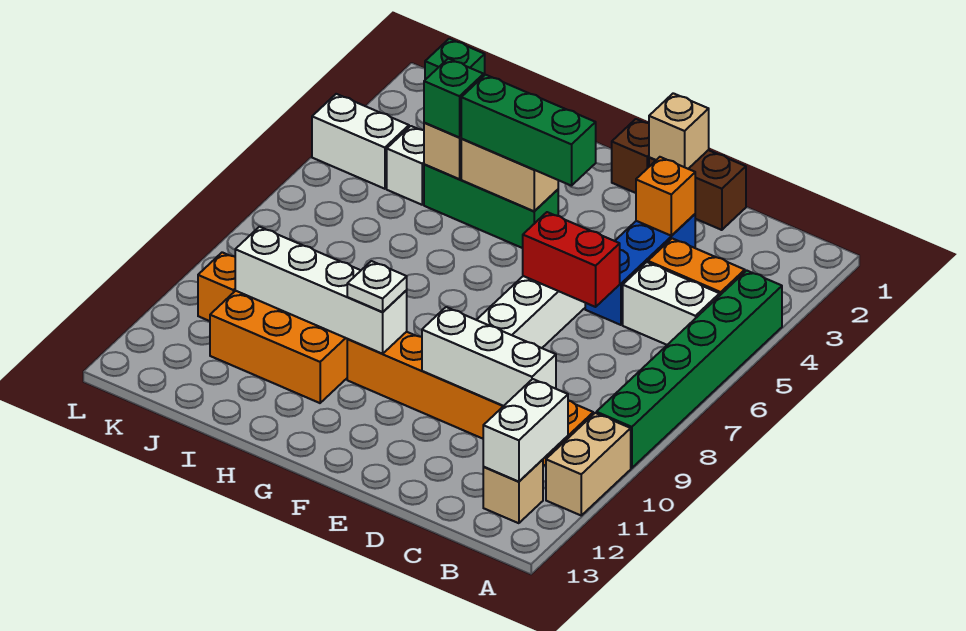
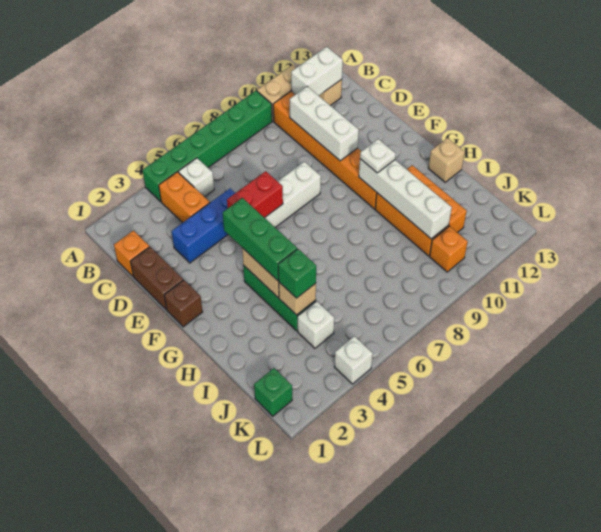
white brick B5:C5 level 1 -> white brick B5 level 1
orange brick D3 level 2 -> orange brick C1 level 1
red brick D6:E6 level 2 -> red brick E5:E6 level 2
tan brick E1 level 2 -> tan brick H13 level 1
white brick K4:L4 level 1 -> white brick L4 level 1

